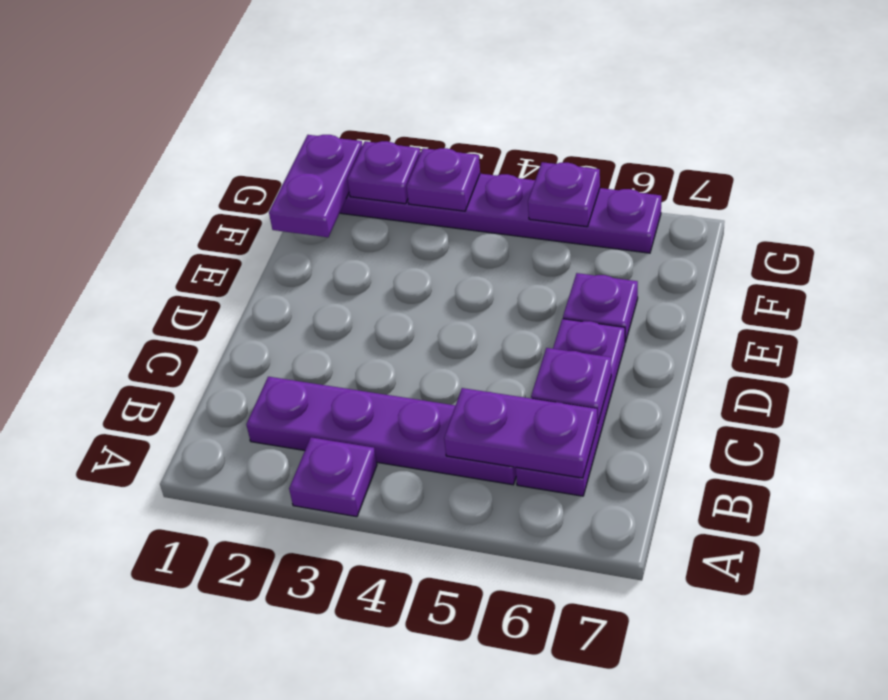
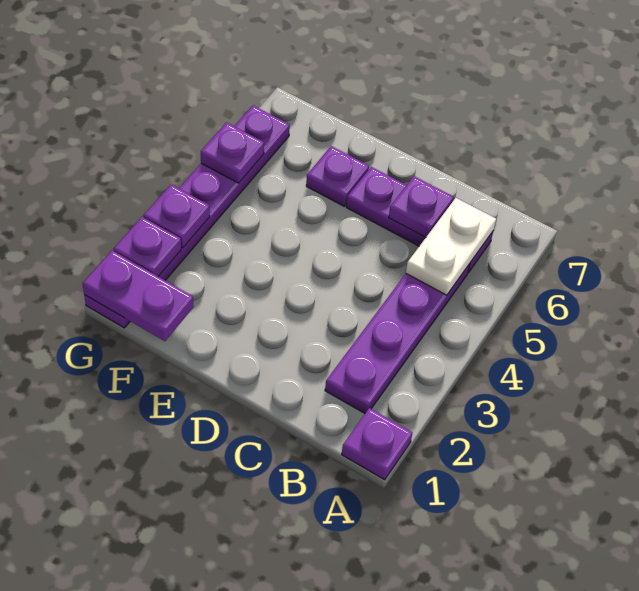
purple plate A3 level 1 -> purple plate A1 level 1
purple plate B5:B6 level 2 -> white plate B5:B6 level 2

